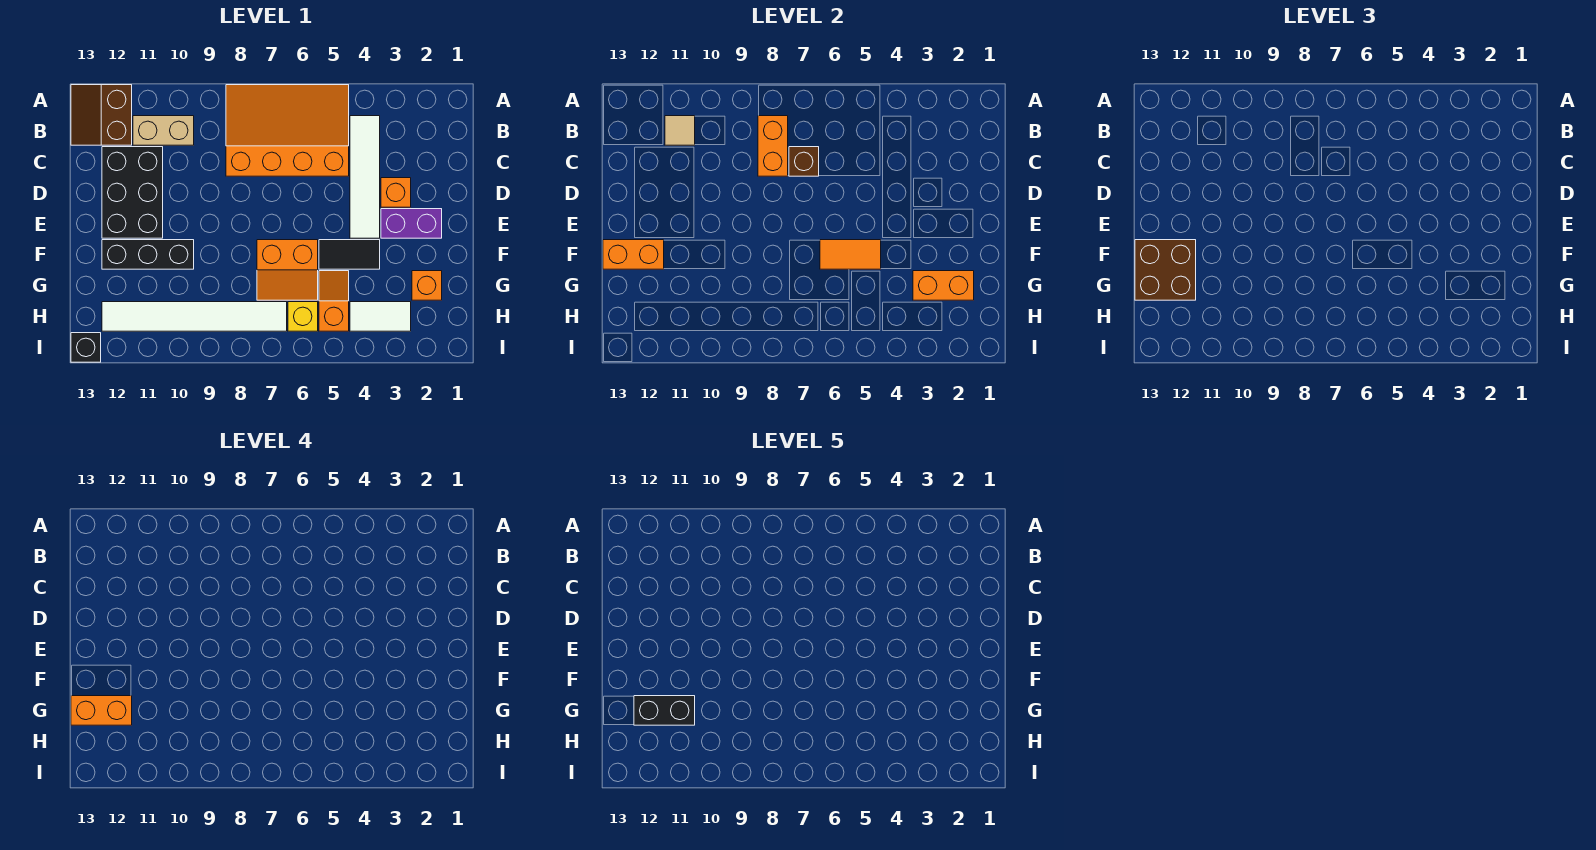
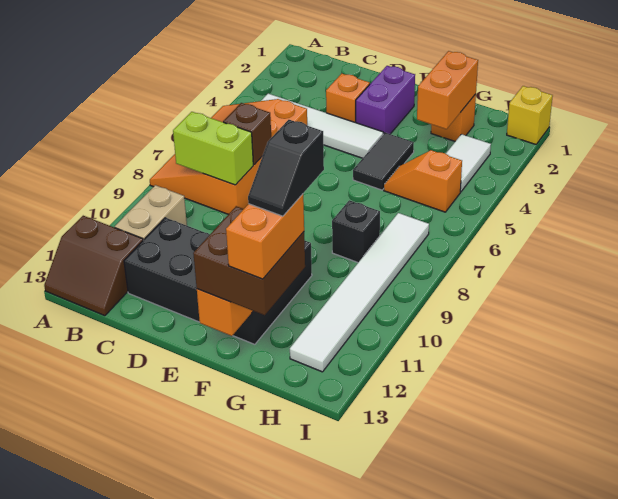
orange brick B8:C8 level 2 -> lime brick B8:C8 level 2
tan tile B11 level 2 -> none
orange tile F5:F6 level 2 -> none
orange slope F6:G7 level 1 top F -> none
black brick G11:G12 level 5 -> black slope G11:G12 level 5 top 11
yellow brick H6 level 1 -> yellow brick I1 level 1
black brick I13 level 1 -> black brick G8 level 1

